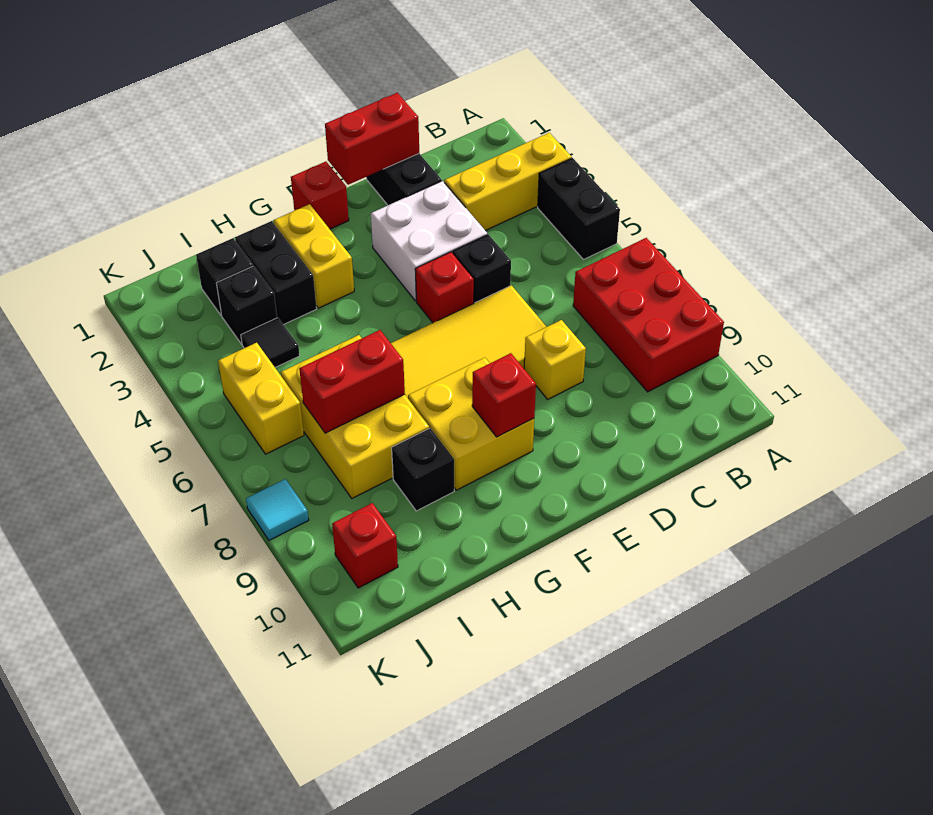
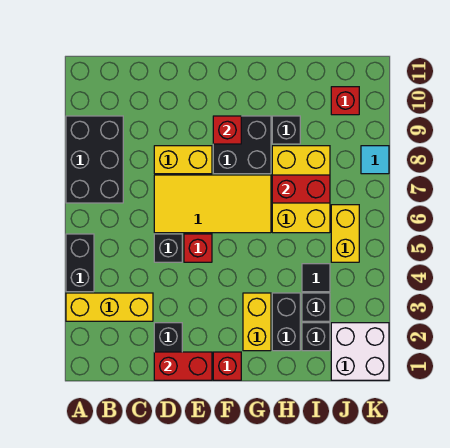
red brick A7:B9 level 1 -> black brick A7:B9 level 1
white brick D3:E4 level 1 -> white brick J1:K2 level 1
yellow brick D8 level 1 -> yellow brick D8:E8 level 1
yellow brick F8:G9 level 1 -> black brick F8:G9 level 1

